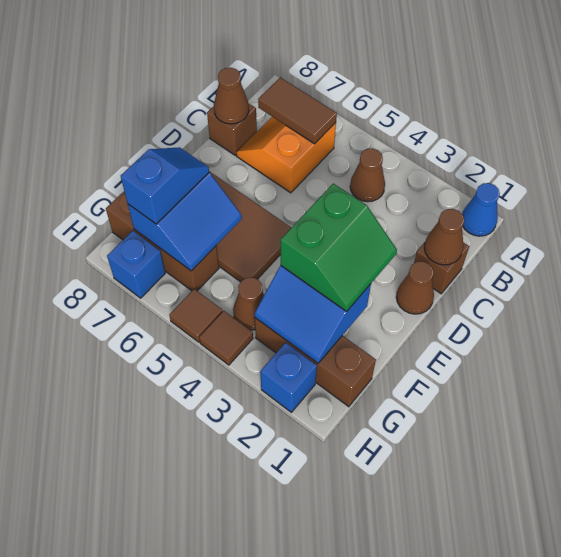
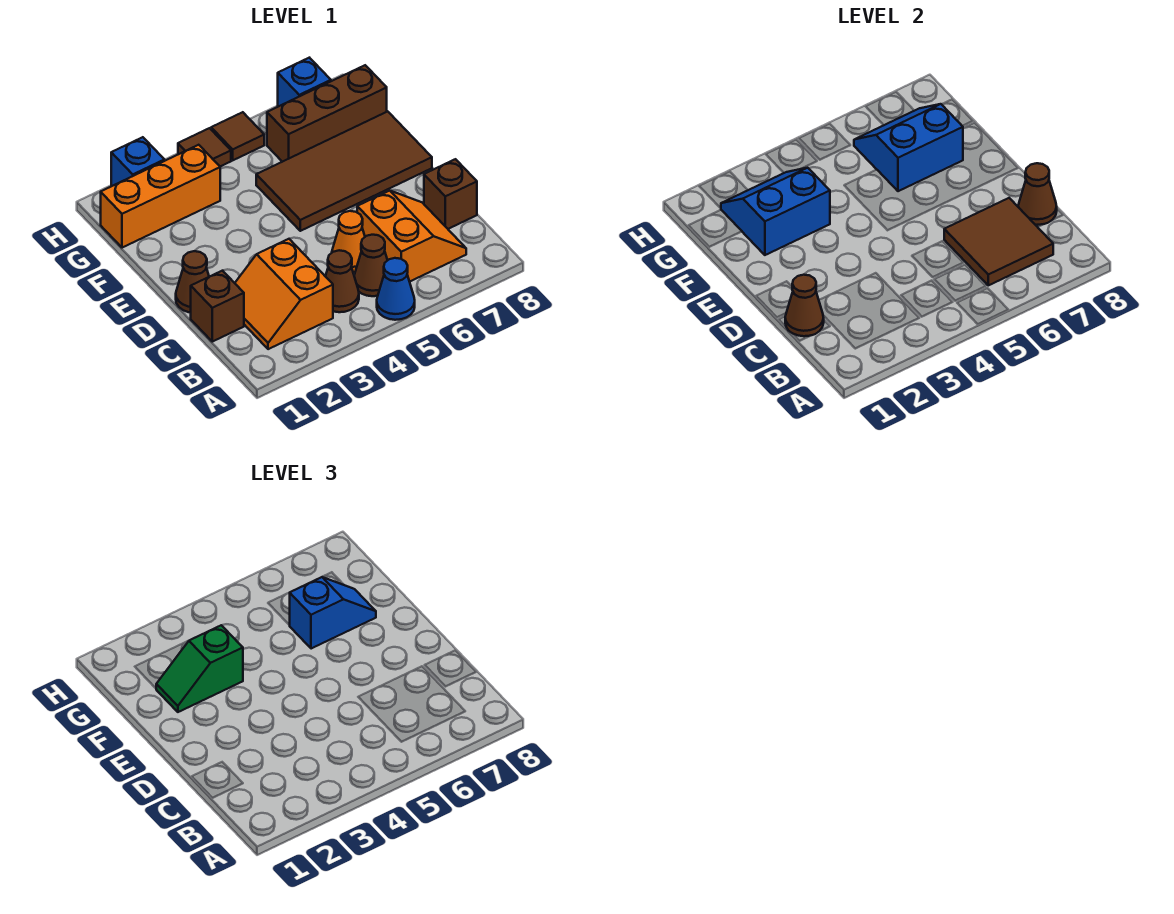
blue cone A1 level 1 -> blue cone A5 level 1
none -> orange slope B2:C3 level 1 top 3
brown tile B6:B7 level 2 -> brown tile B6:C7 level 2
none -> orange cone C5 level 1
green slope E2:F3 level 3 top 3 -> green slope F2:F3 level 3 top 3
blue slope F6:G7 level 2 top 7 -> blue slope F6:G7 level 2 top F
blue slope F7:G7 level 3 top G -> blue slope F6:F7 level 3 top 6
brown brick G1:G3 level 1 -> orange brick G1:G3 level 1
brown cone G4 level 1 -> brown cone B5 level 1

